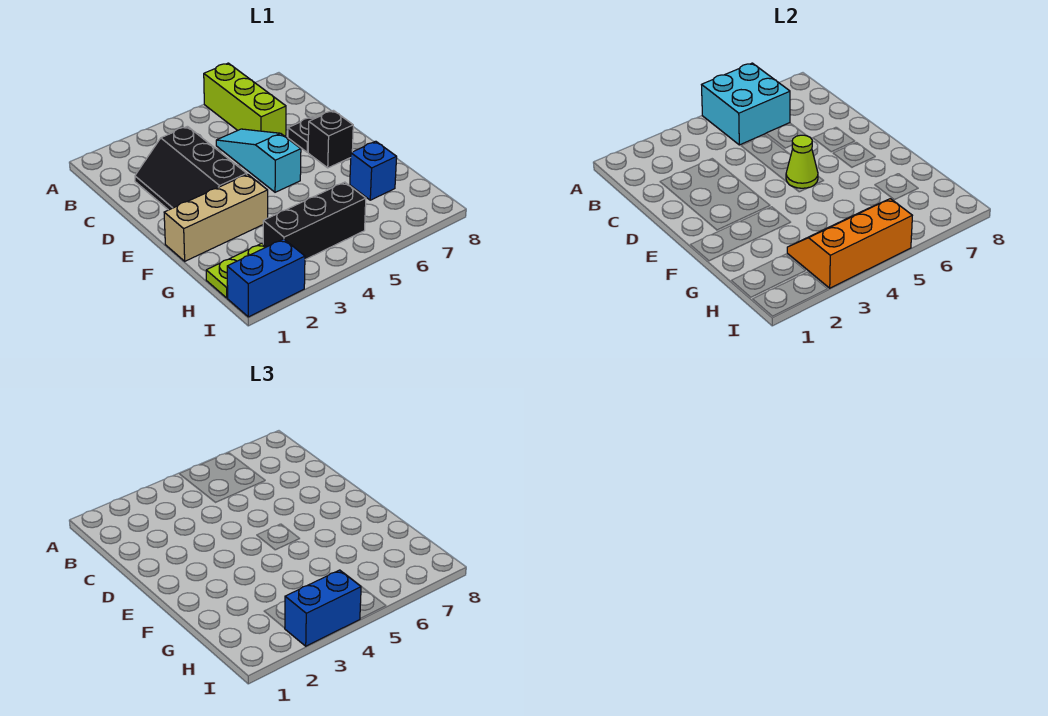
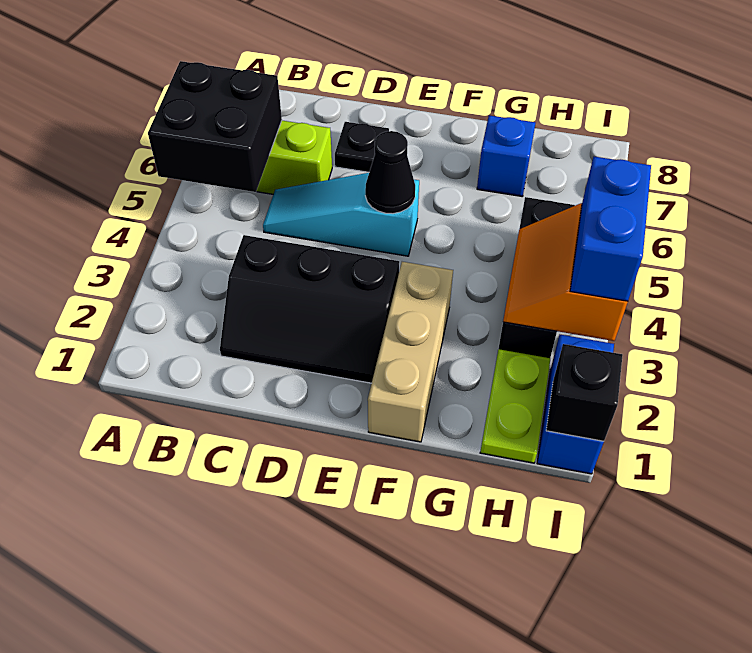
cyan brick A5:B6 level 2 -> black brick A5:B6 level 2
lime cone E5 level 2 -> black cone E5 level 2
black brick E7 level 1 -> black brick I1 level 2
orange slope H3:I5 level 2 top I -> orange slope H3:I4 level 2 top I

